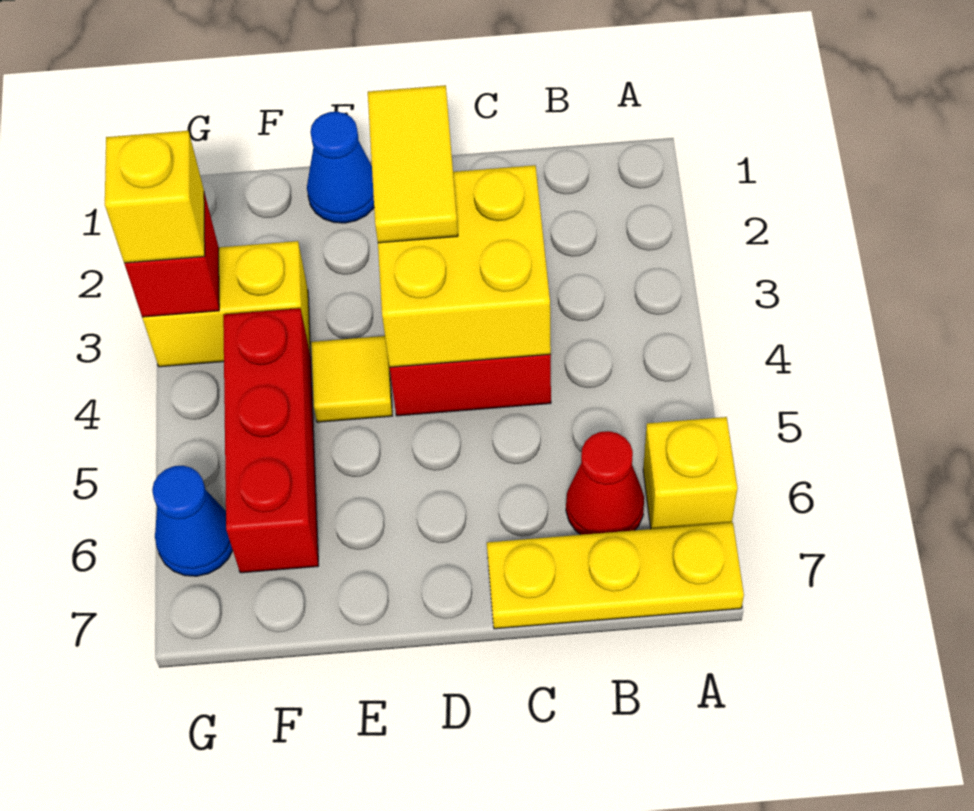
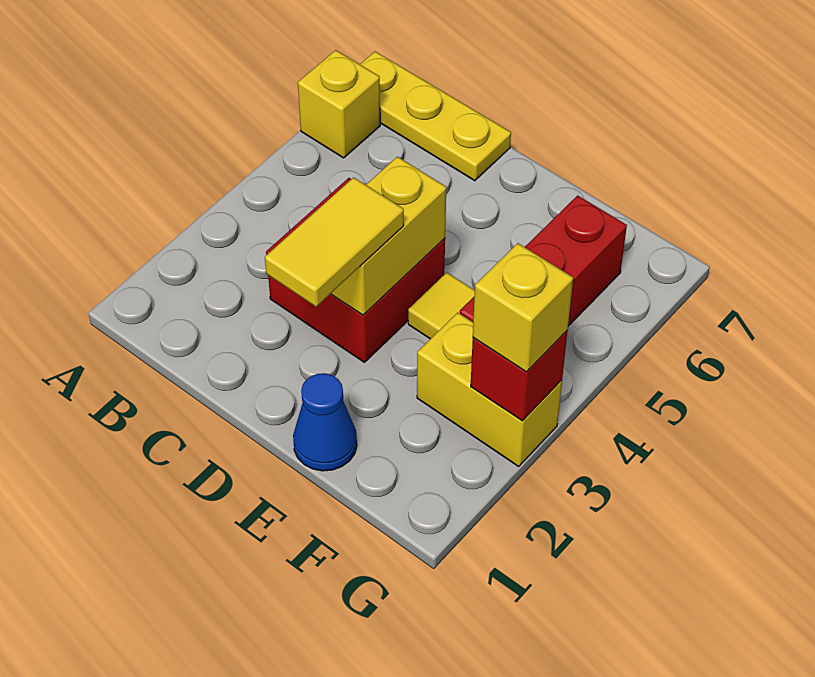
red cone B6 level 1 -> none
yellow brick C3:D4 level 2 -> yellow brick D3:D4 level 2
blue cone G6 level 1 -> none

